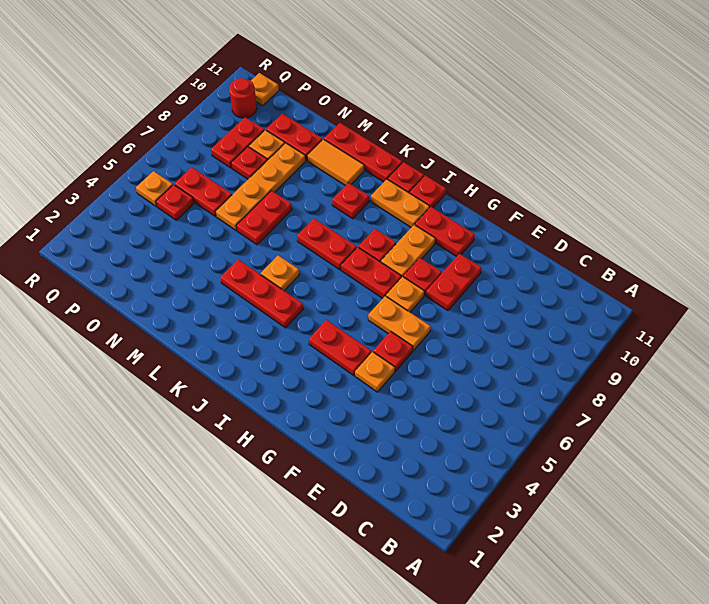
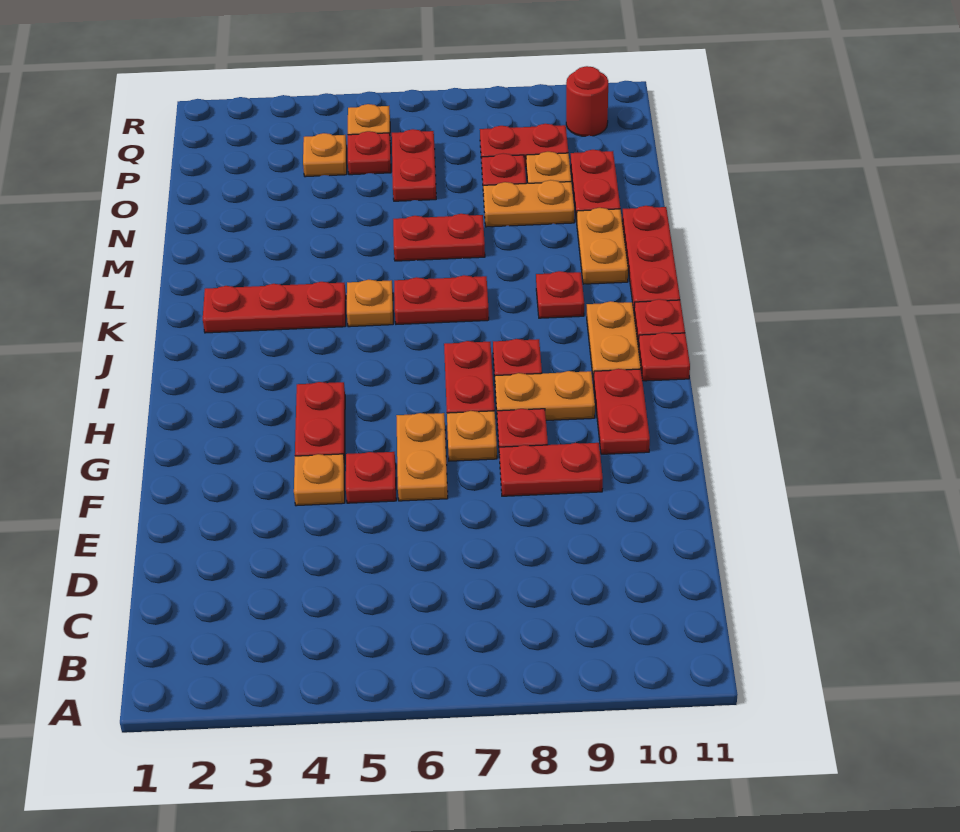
red plate J4:L4 level 1 -> red plate K2:K4 level 1
red plate J7:K7 level 1 -> red plate K6:K7 level 1
orange tile L10:M10 level 1 -> orange plate L10:M10 level 1
orange plate N6:N9 level 1 -> orange plate N8:N9 level 1
orange plate Q11 level 1 -> orange plate P4 level 1

